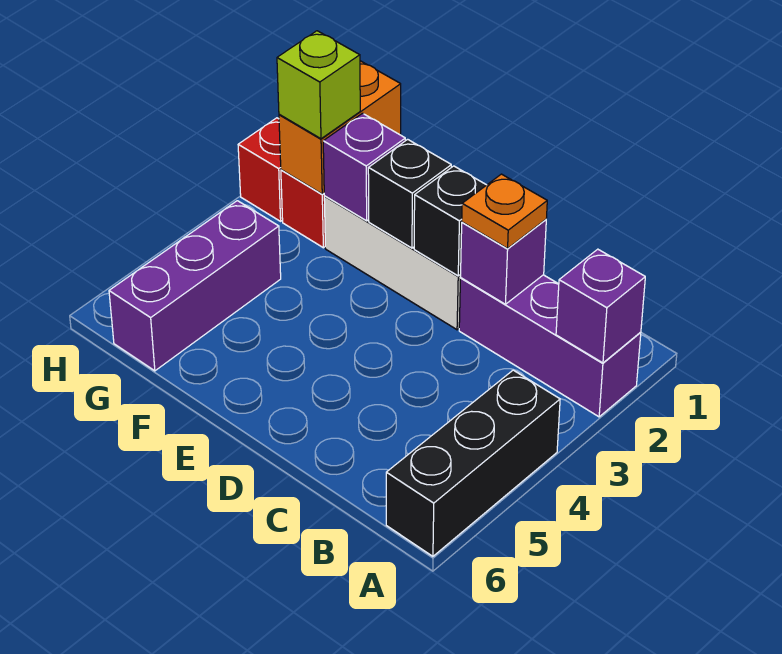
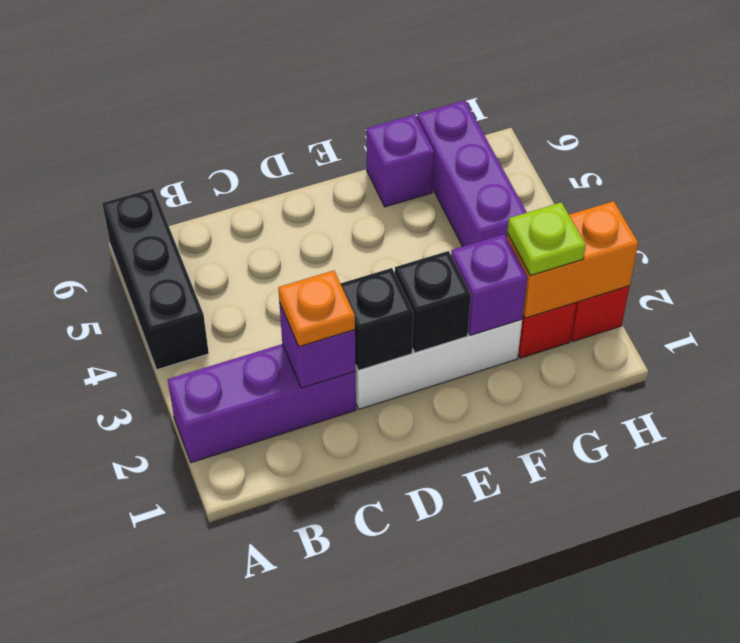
purple brick A2 level 2 -> purple brick F6 level 1
orange brick G1:G2 level 2 -> orange brick G2:H2 level 2
lime brick G2 level 3 -> lime plate G2 level 3

